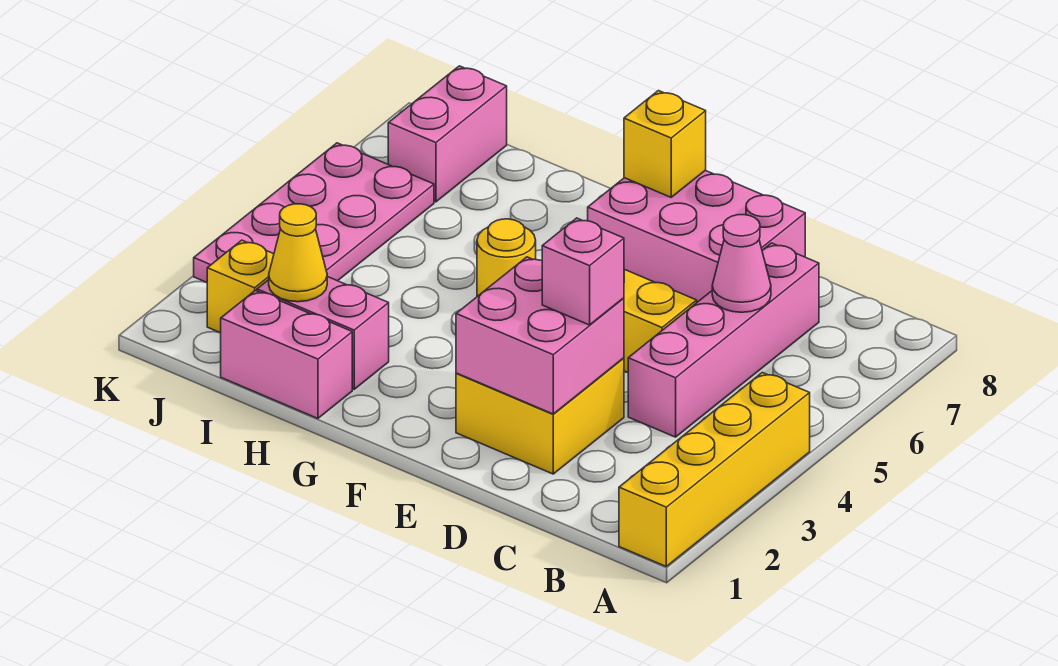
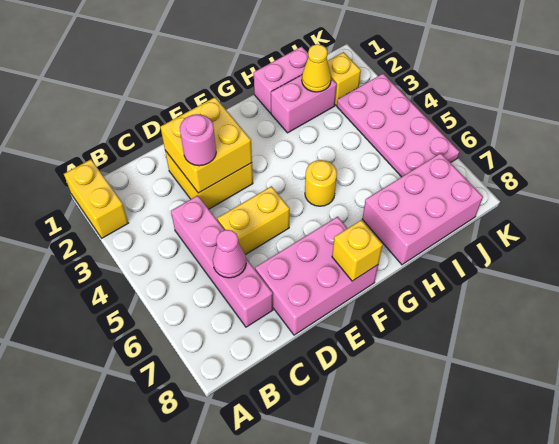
yellow brick A1:A4 level 1 -> yellow brick A1:A2 level 1
pink brick D2:E3 level 2 -> yellow brick D2:E3 level 2
pink brick D3 level 3 -> pink round brick D3 level 3
pink brick J7:J8 level 1 -> pink brick H7:J8 level 1

